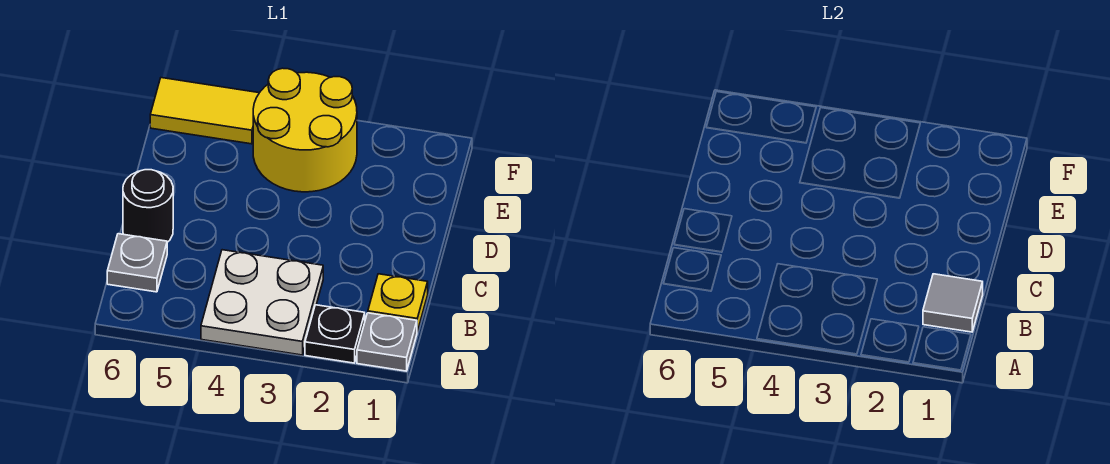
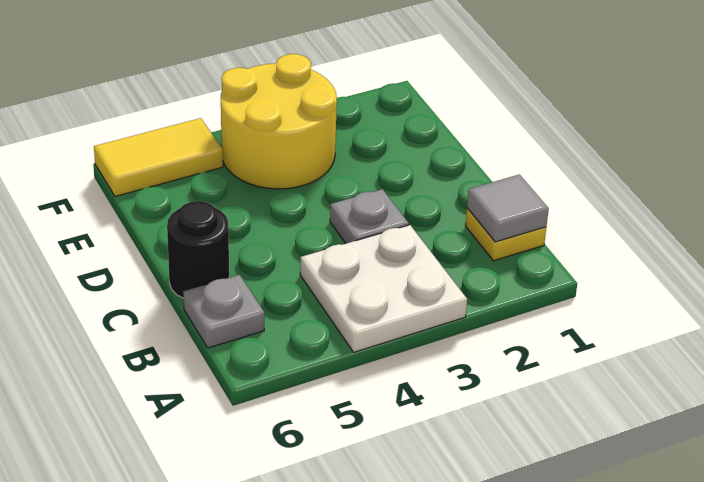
grey plate A1 level 1 -> grey plate C3 level 1
black plate A2 level 1 -> none

